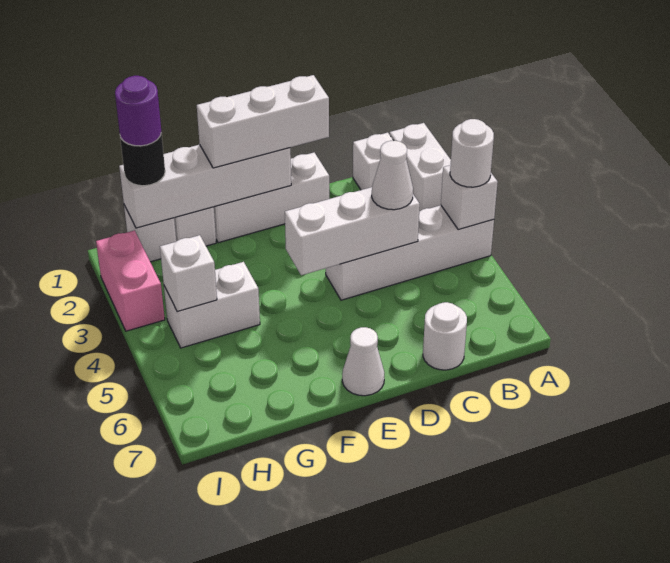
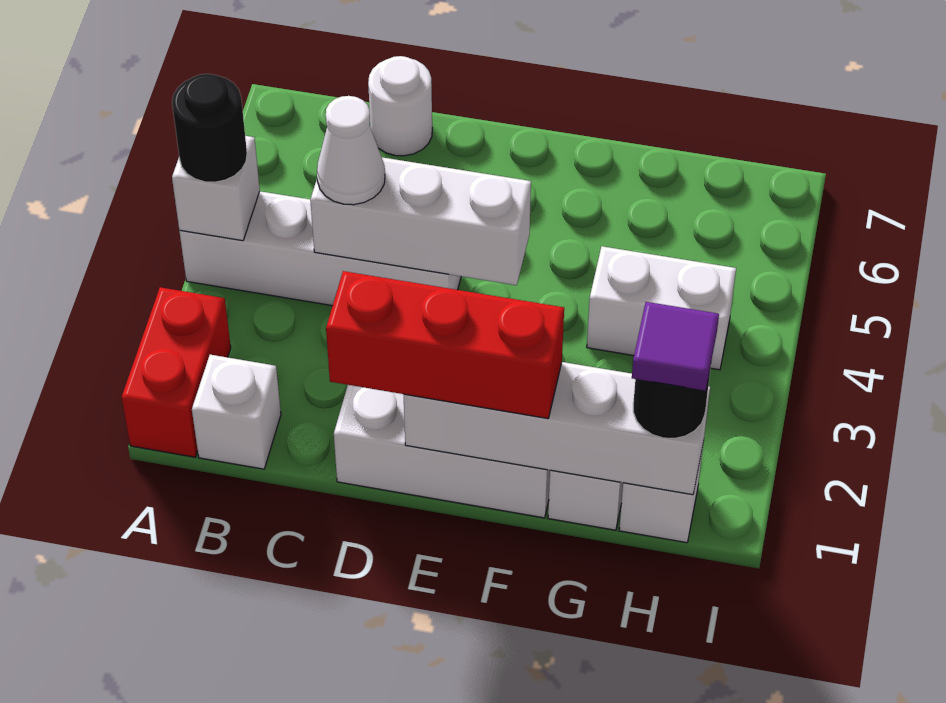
white brick A1:A2 level 1 -> red brick A1:A2 level 1
white round brick A4 level 3 -> black round brick A4 level 3
white brick D1:F1 level 3 -> red brick D1:F1 level 3
white cone E7 level 1 -> none
purple round brick H1 level 4 -> purple tile H1 level 4
white brick H4 level 2 -> none
pink brick I2:I3 level 1 -> none

